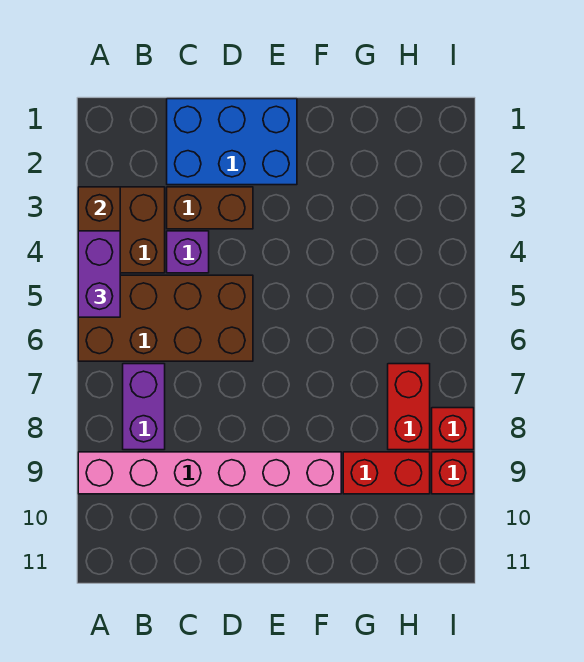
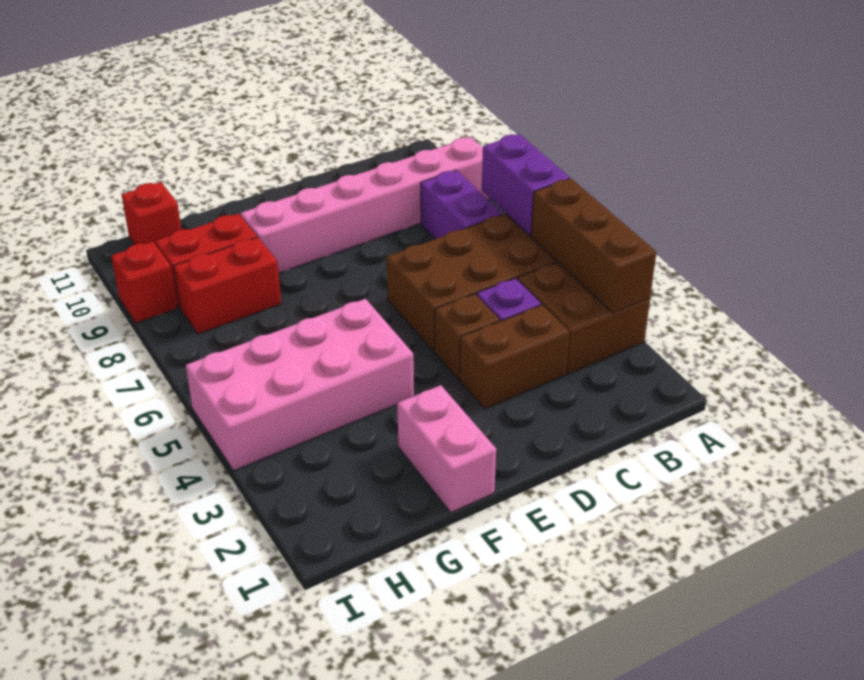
purple brick A4:A5 level 3 -> purple brick A6:A7 level 2
blue brick C1:E2 level 1 -> none
none -> brown brick D4 level 1
none -> pink brick F1:F2 level 1
none -> pink brick F4:I5 level 1
red brick H7:H8 level 1 -> red brick G8:H8 level 1
red brick I8 level 1 -> red brick H11 level 1

